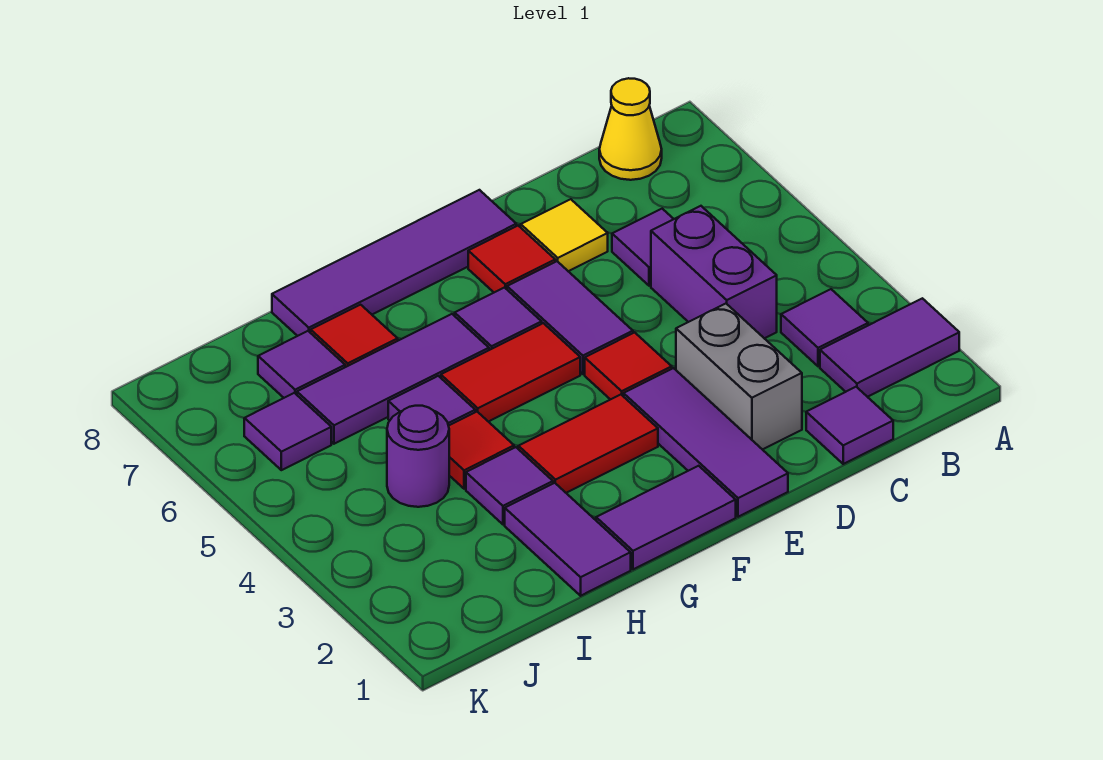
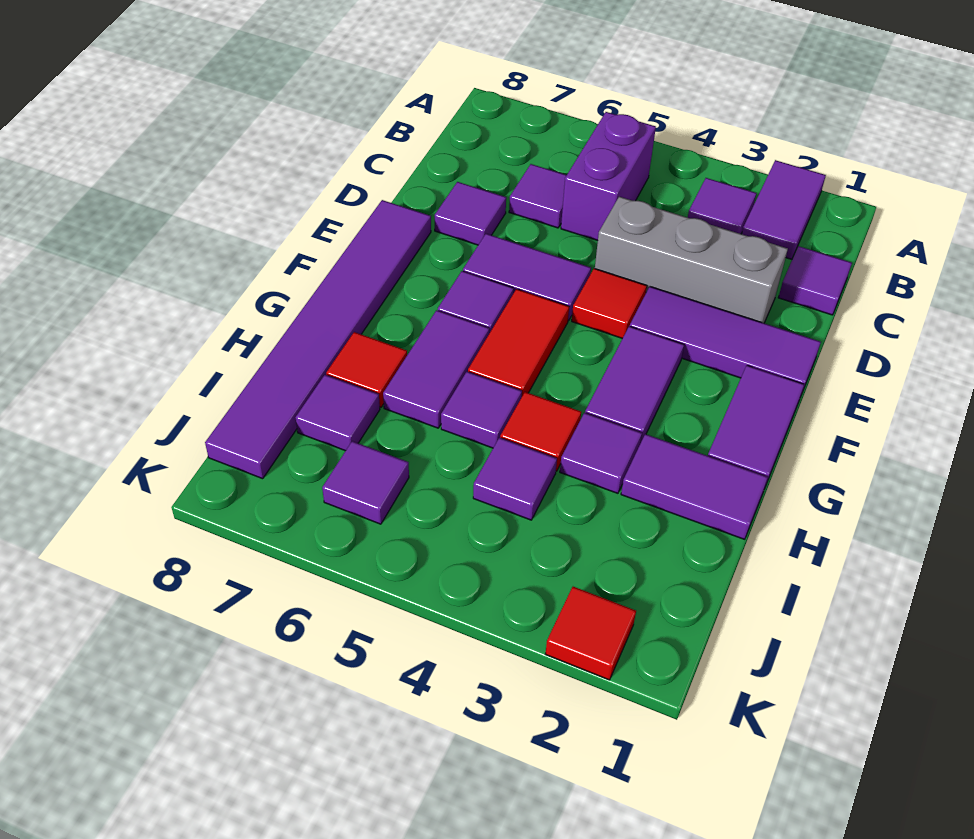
yellow cone B8 level 1 -> none
purple brick C4:C5 level 1 -> purple brick B5:C5 level 1
grey brick D2:D3 level 1 -> grey brick D2:D4 level 1
yellow tile D7 level 1 -> purple tile D7 level 1
red tile E7 level 1 -> red tile K2 level 1
purple tile E8:H8 level 1 -> purple tile E8:J8 level 1
red tile F3:G3 level 1 -> purple tile F3:G3 level 1
purple tile G6:I6 level 1 -> purple tile G6:H6 level 1
purple round brick I4 level 1 -> purple tile I4 level 1

